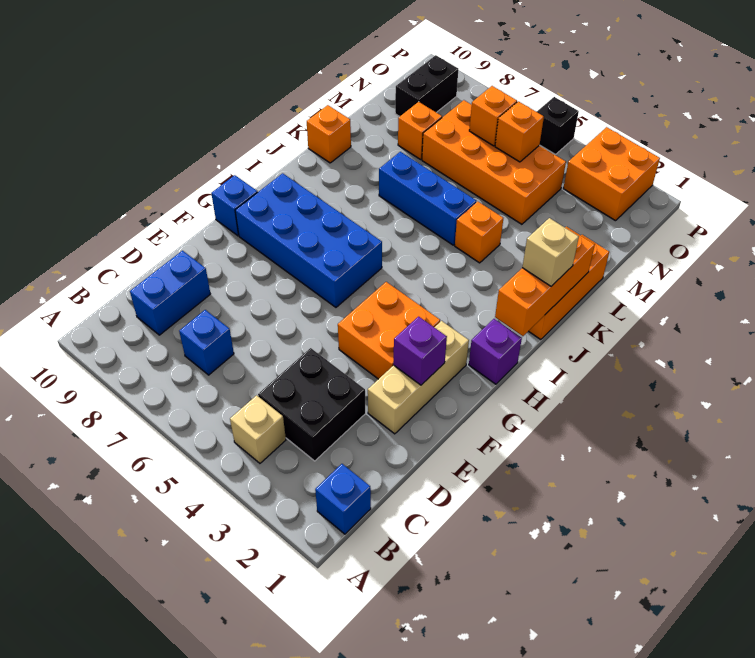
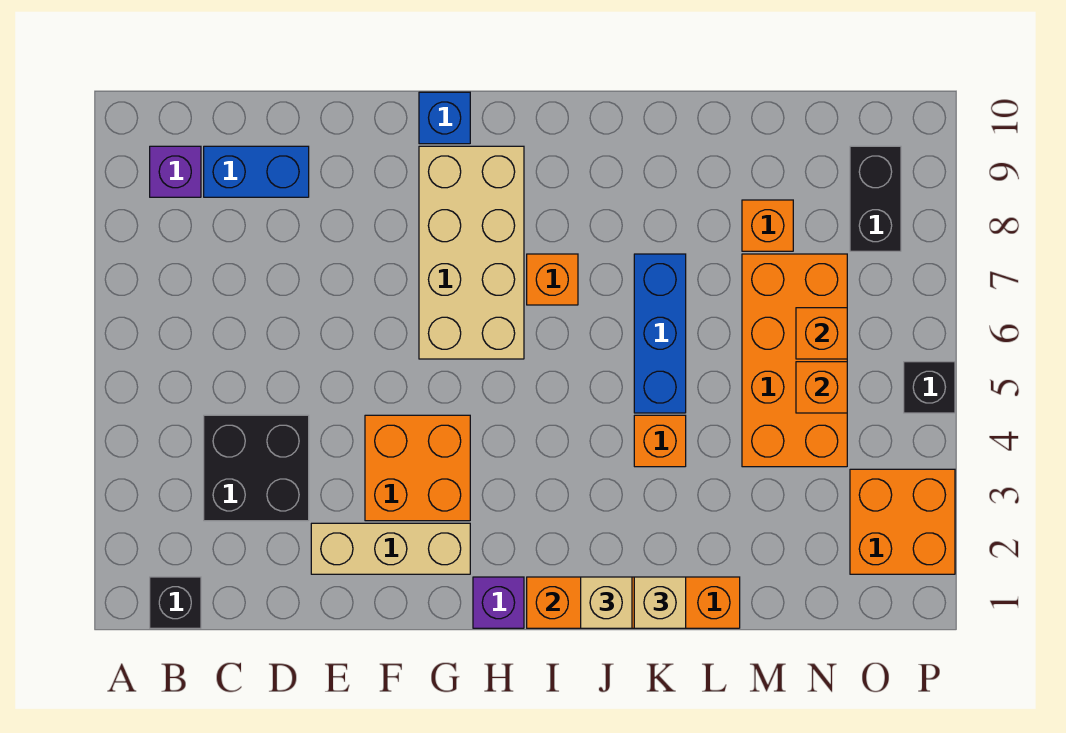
blue brick B1 level 1 -> black brick B1 level 1
tan brick B4 level 1 -> tan brick K1 level 3
blue brick C7 level 1 -> none
purple brick F2 level 2 -> purple brick B9 level 1
blue brick G6:H9 level 1 -> tan brick G6:H9 level 1
orange brick K10 level 1 -> orange brick I7 level 1
black brick N9:O9 level 1 -> black brick O8:O9 level 1

